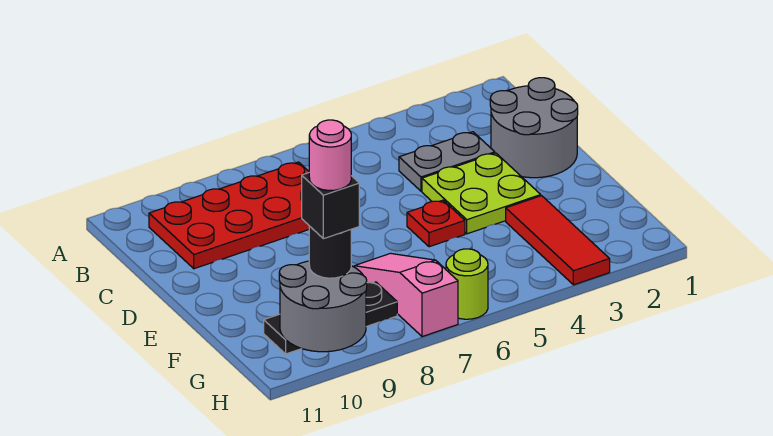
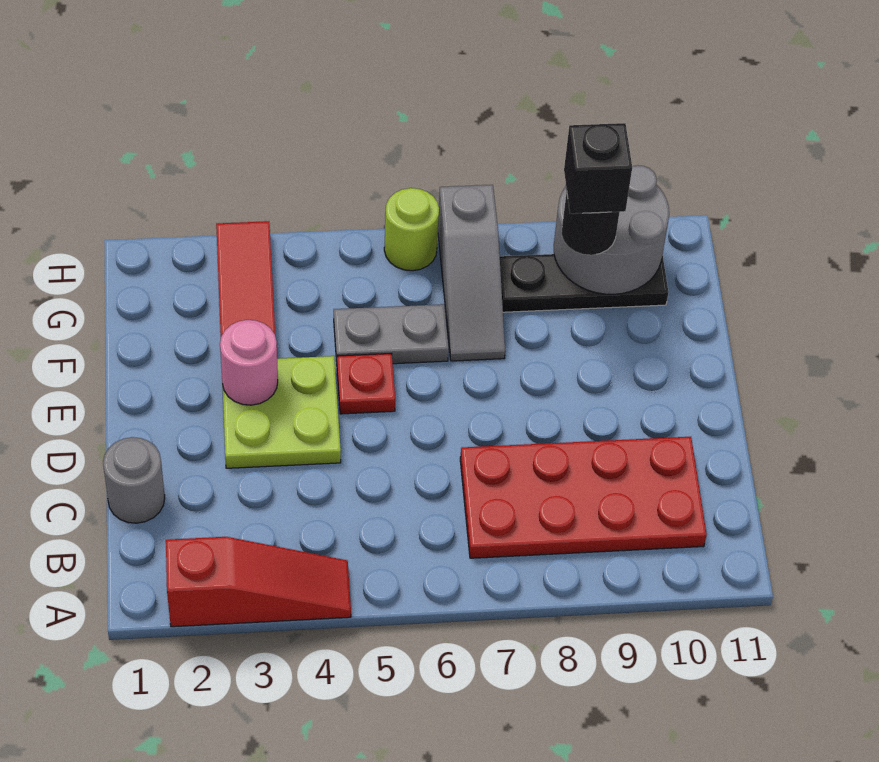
none -> red slope A2:A4 level 1 top 2
grey round brick C1:D2 level 1 -> grey round brick C1 level 1
grey plate C3:C4 level 1 -> grey plate F5:F6 level 1
pink slope F7:H7 level 1 top H -> grey slope F7:H7 level 1 top H
pink round brick G9 level 5 -> pink round brick E3 level 2

